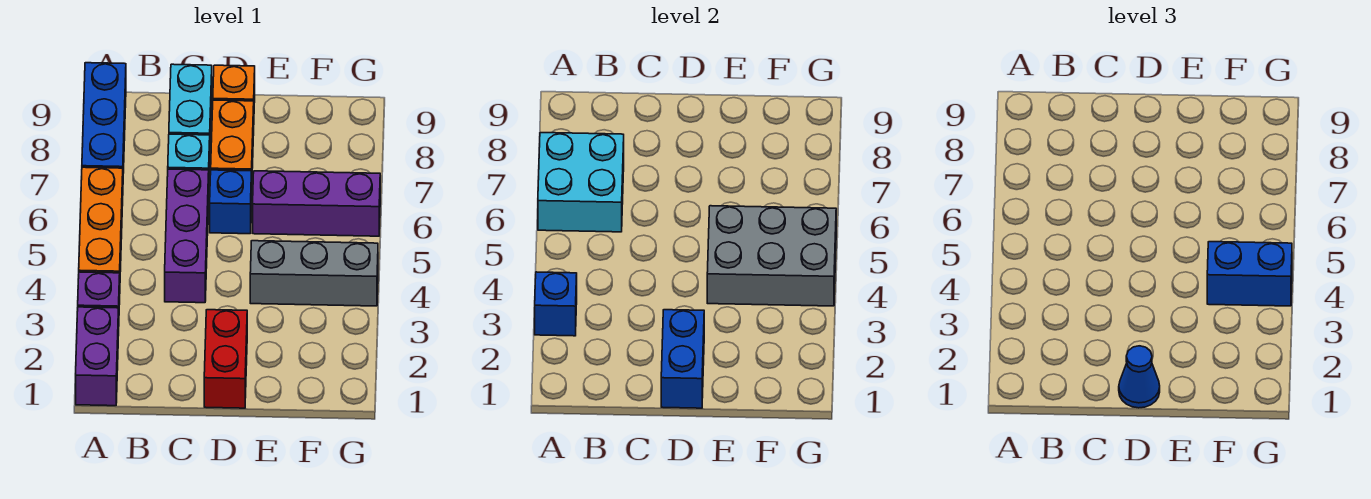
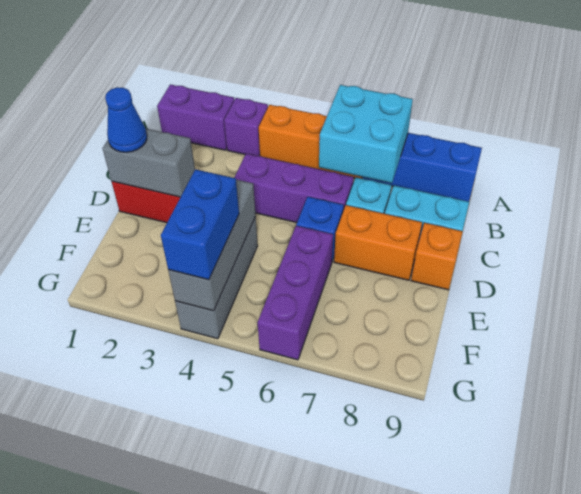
blue brick A3 level 2 -> none
blue brick D1:D2 level 2 -> grey brick D1:D2 level 2
grey brick E4:G5 level 2 -> grey brick E4:G4 level 2

